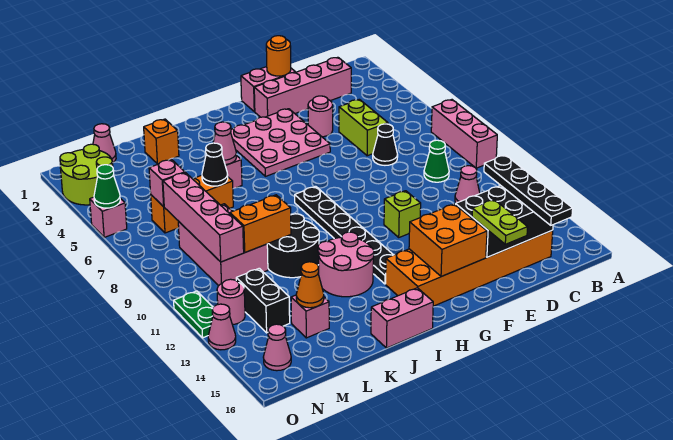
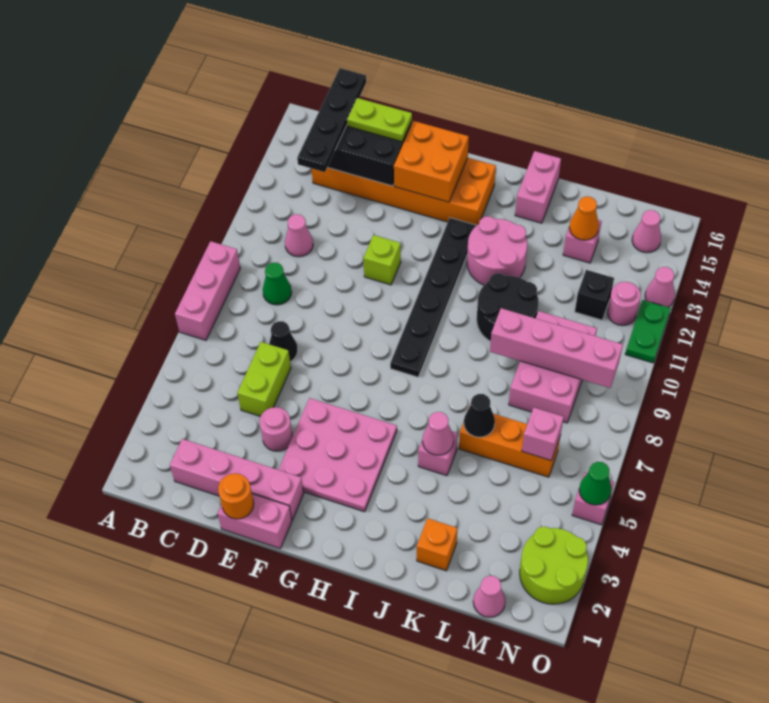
lime plate E15:E16 level 3 -> lime plate D15:E15 level 3
pink brick I16:J16 level 1 -> pink brick J15:J16 level 1
orange brick K10:L10 level 2 -> none
pink brick M7:M10 level 2 -> pink brick K9:N9 level 2
black brick M12:M13 level 1 -> black brick M12 level 1

